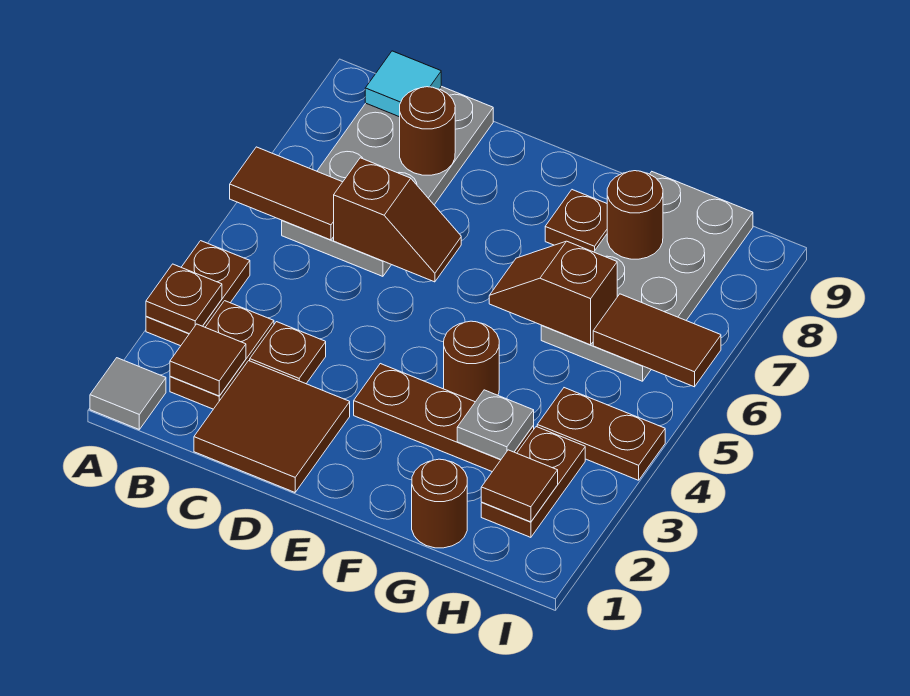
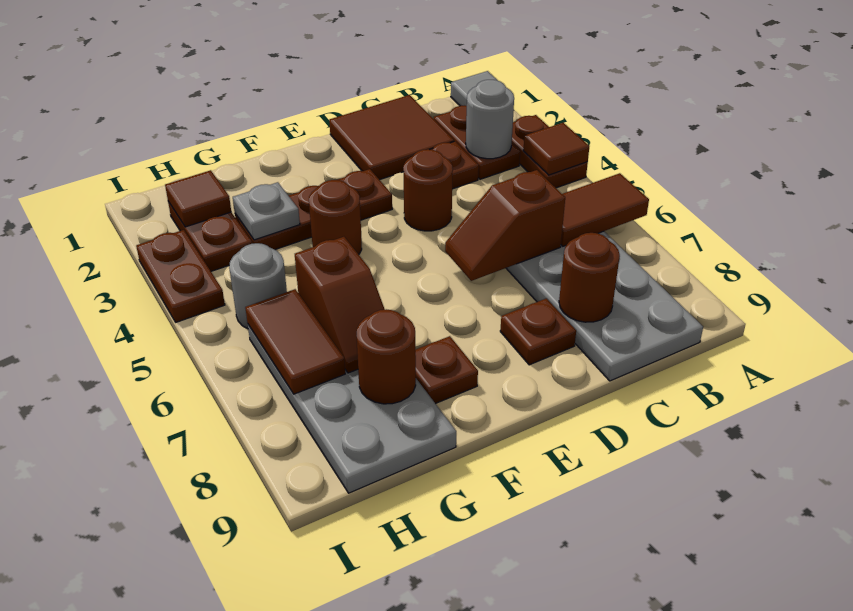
brown plate A3 level 2 -> brown plate D8 level 1
brown tile B2 level 2 -> brown tile A4 level 2
none -> grey round brick B3 level 2
cyan tile B9 level 2 -> none
brown slope F6:G6 level 2 top G -> brown slope G6:G7 level 2 top 6
brown round brick G1 level 1 -> brown round brick D4 level 1
brown plate H4:I4 level 1 -> brown plate I3:I4 level 1
none -> grey round brick H5 level 1
brown tile H6:I6 level 2 -> brown tile H6:H7 level 2

